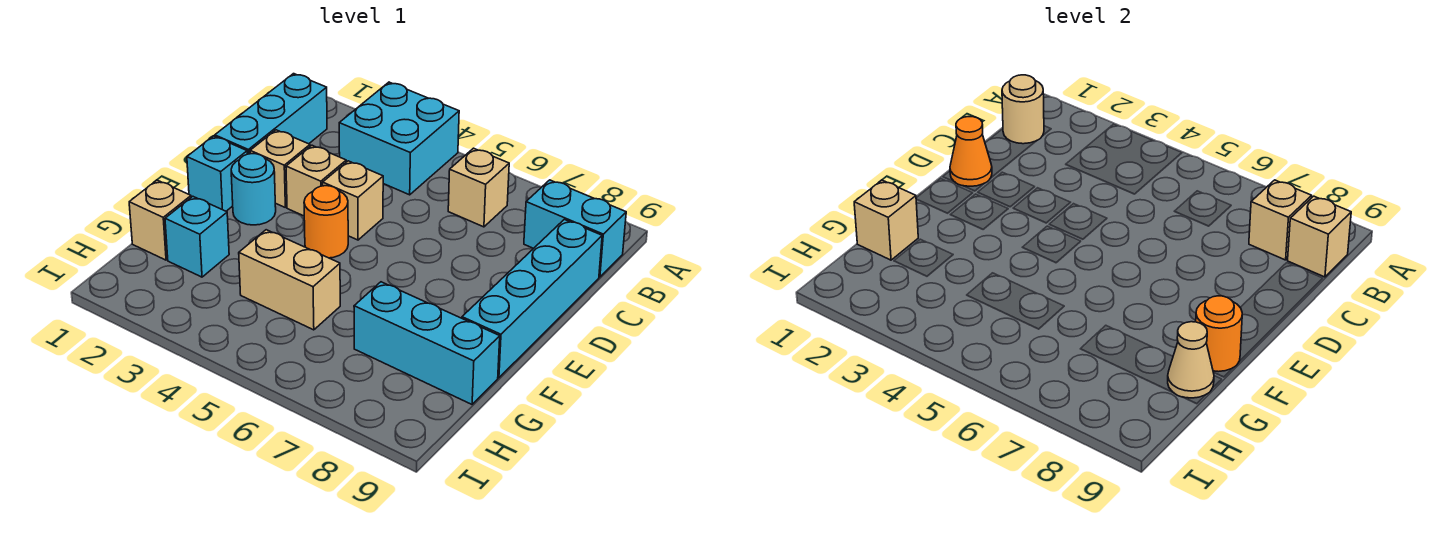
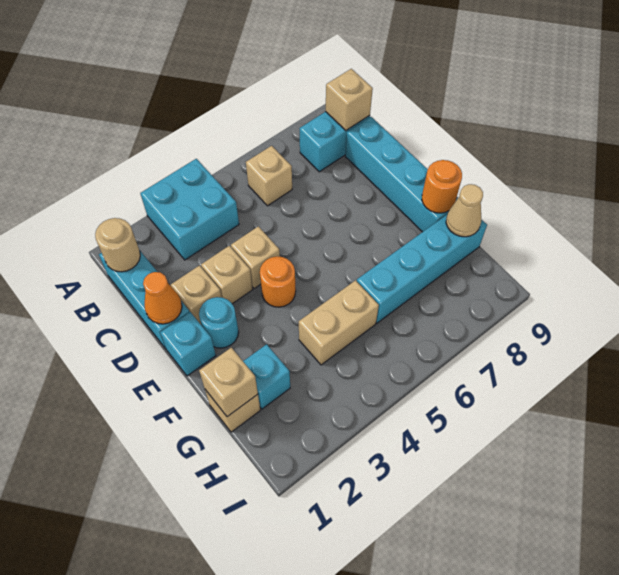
tan brick B8 level 2 -> none
cyan brick G7:G9 level 1 -> cyan brick G6:G9 level 1

